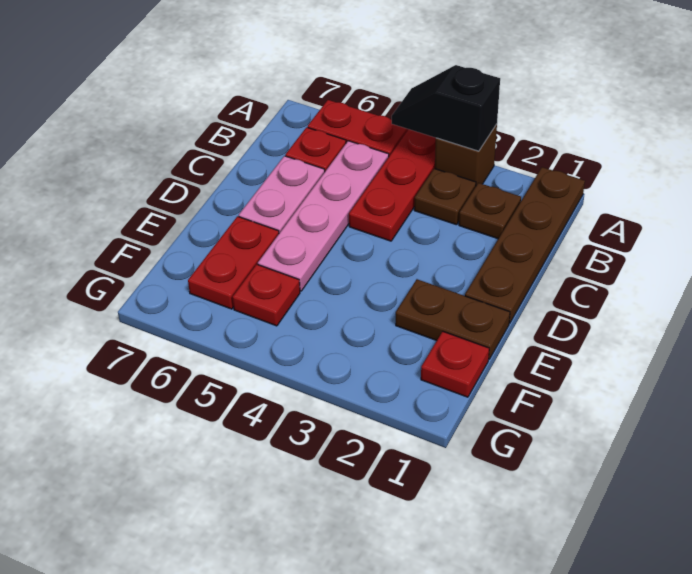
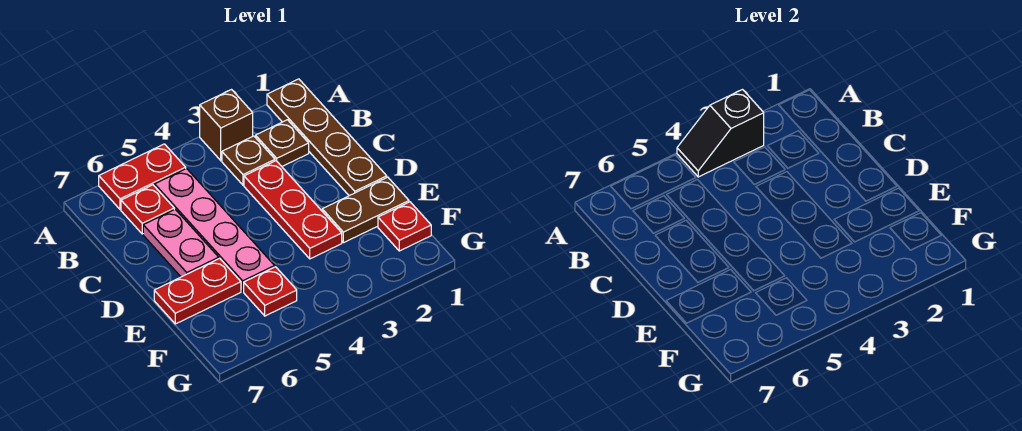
red plate A4:C4 level 1 -> red plate C3:E3 level 1
red plate E6:F6 level 1 -> red plate E6:E7 level 1

